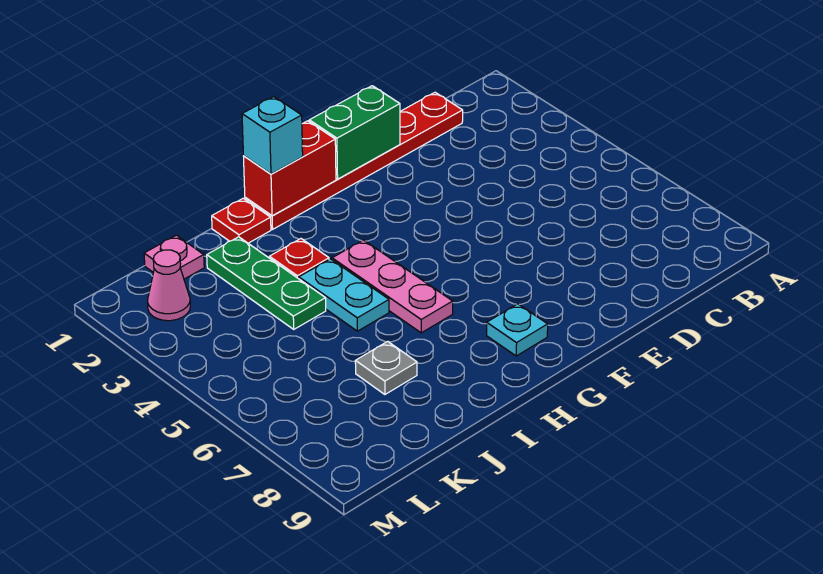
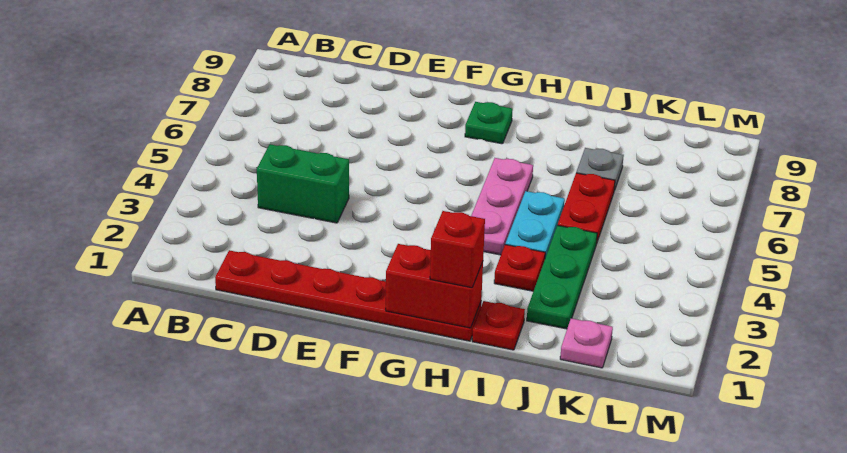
green brick E1:F1 level 2 -> green brick C4:D4 level 1
cyan plate G8 level 1 -> green plate G8 level 1
cyan brick H1 level 3 -> red brick H1 level 3
none -> red plate J5:J6 level 1
pink cone L2 level 1 -> none

